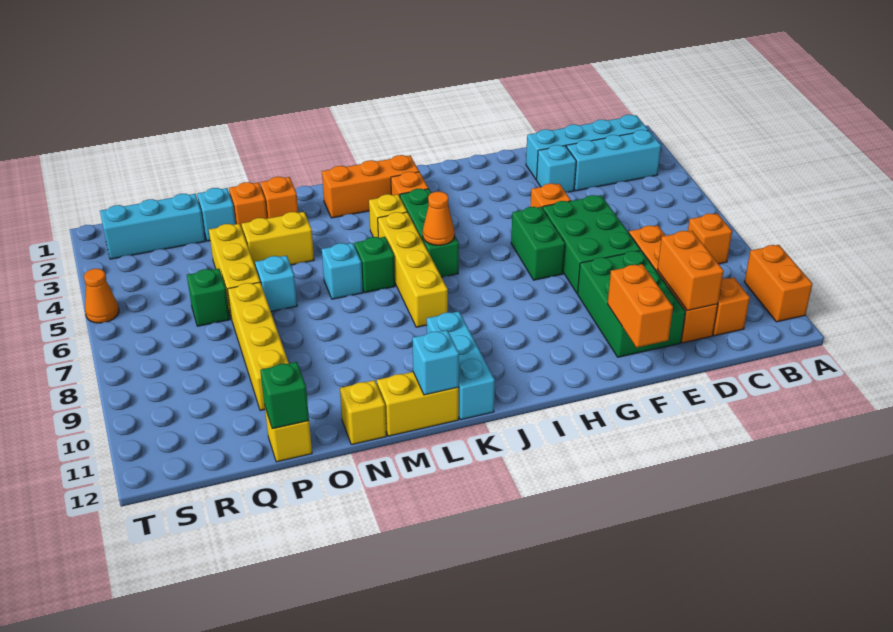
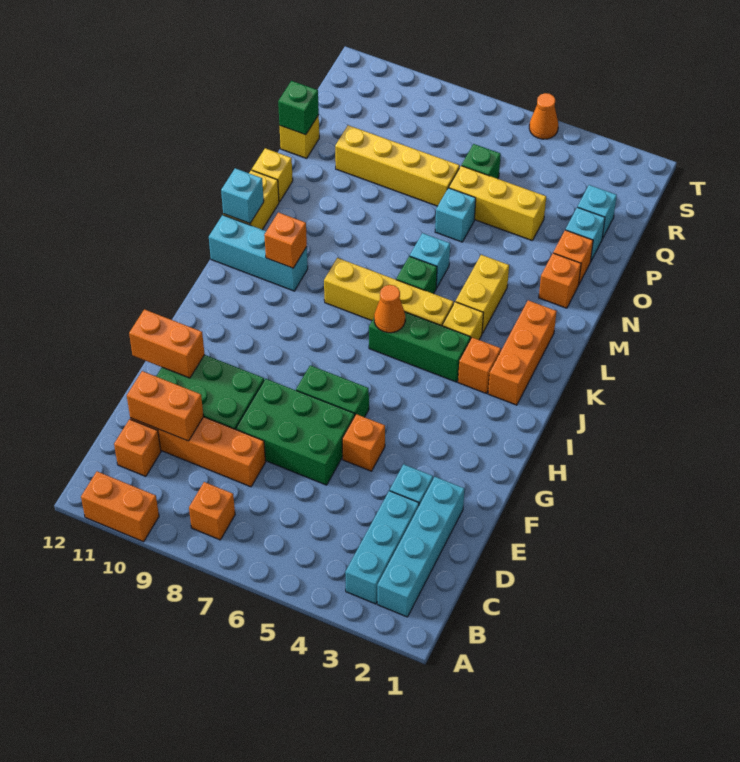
none -> orange brick K10 level 2
yellow brick N4:O4 level 1 -> yellow brick L4:M4 level 1
cyan brick Q2:S2 level 1 -> cyan brick Q2 level 1

